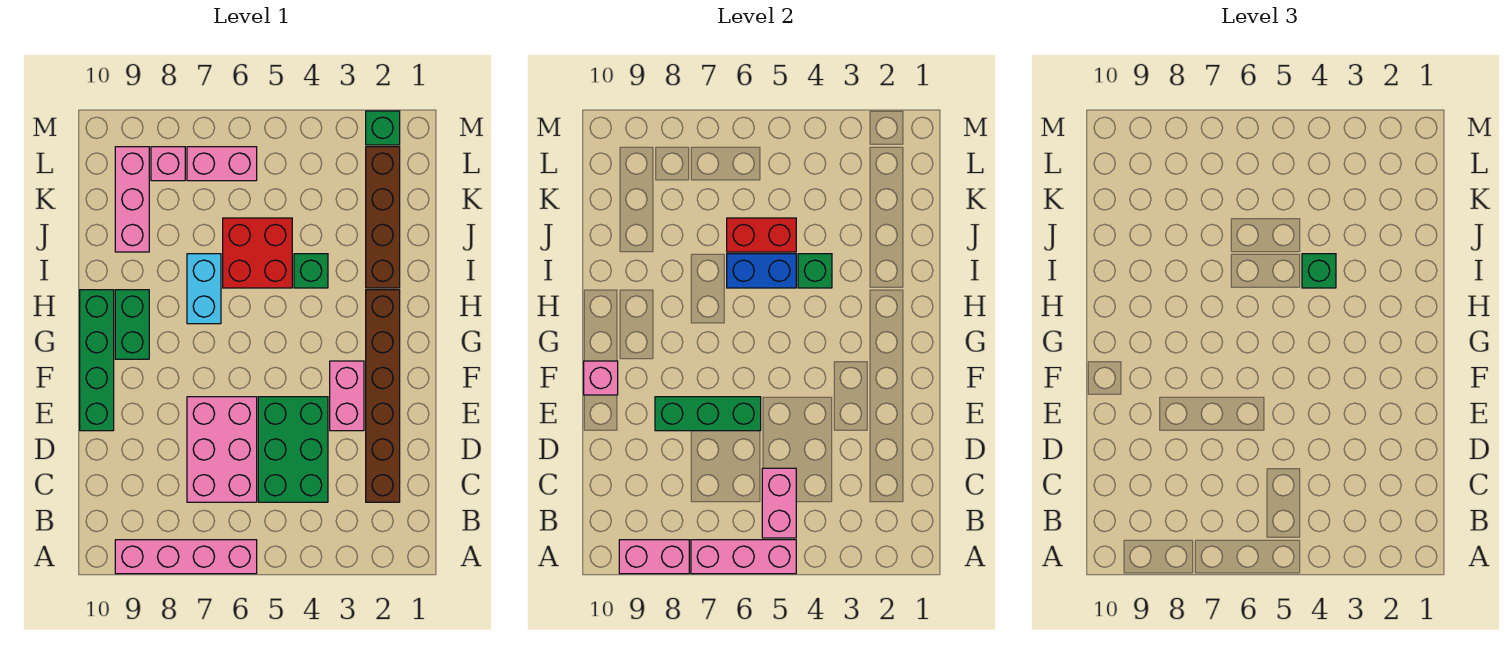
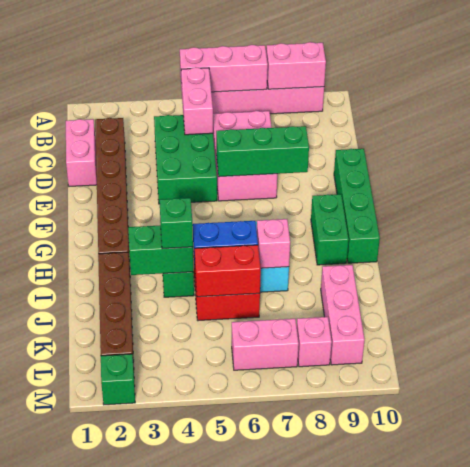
pink brick E3:F3 level 1 -> pink brick C1:D1 level 1
pink brick F10 level 2 -> pink brick I7 level 2
green brick I4 level 2 -> green brick I3:I4 level 2

